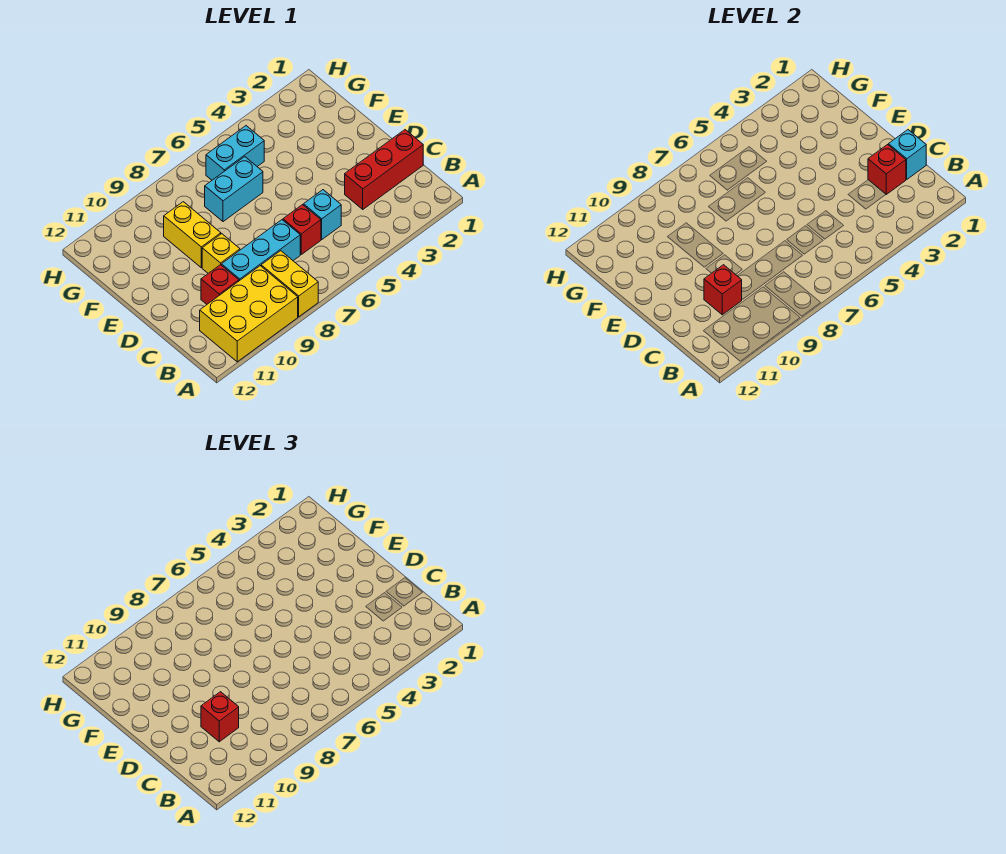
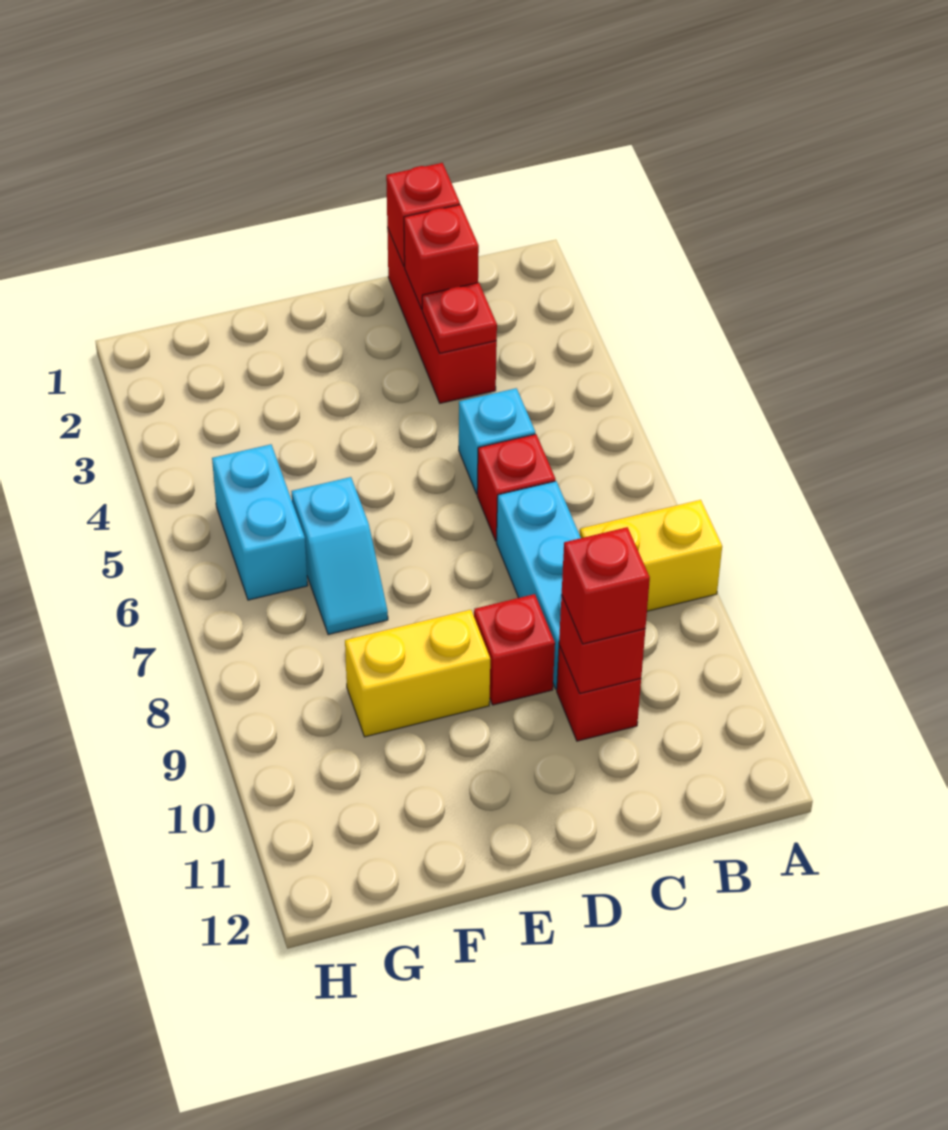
yellow brick A9:B11 level 1 -> none
cyan brick C1 level 2 -> red brick C1 level 2
none -> red plate C3 level 2
yellow brick D9 level 1 -> red brick D9 level 1
cyan brick F6:F7 level 1 -> cyan slope F6:F7 level 1 top 6

